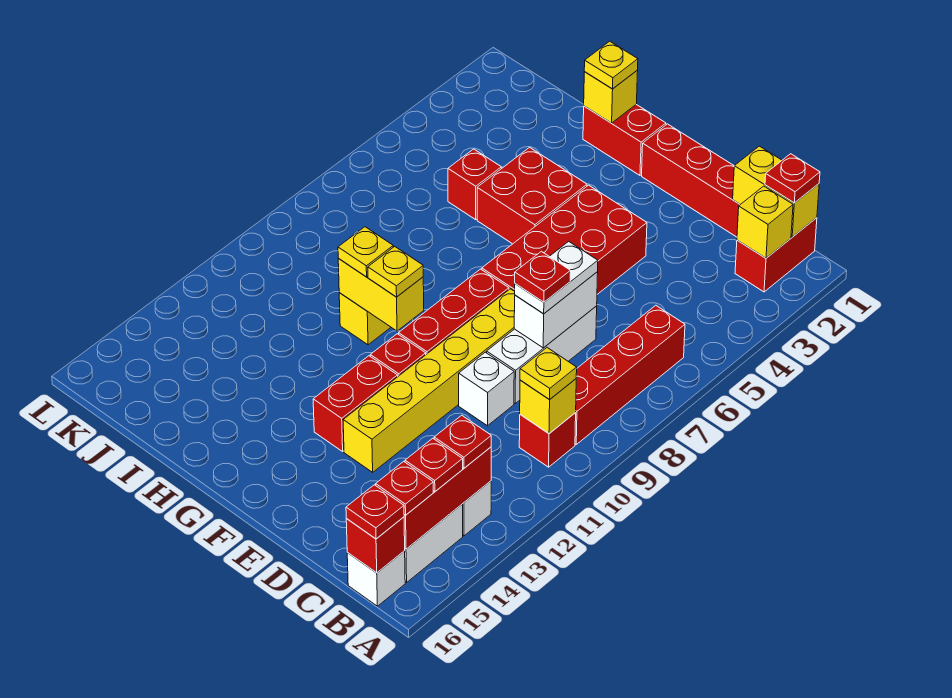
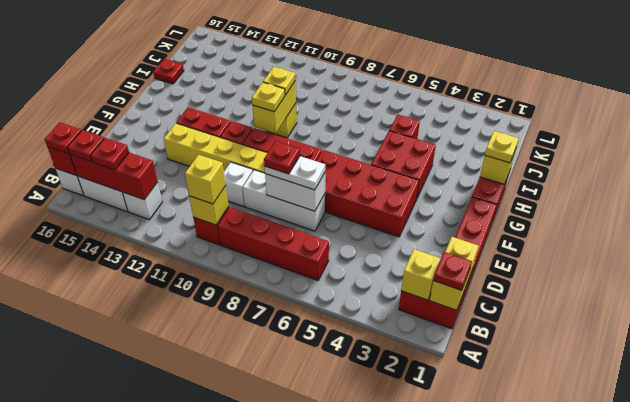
yellow plate B10 level 3 -> yellow brick B10 level 3
red plate B13 level 3 -> red plate I16 level 1

